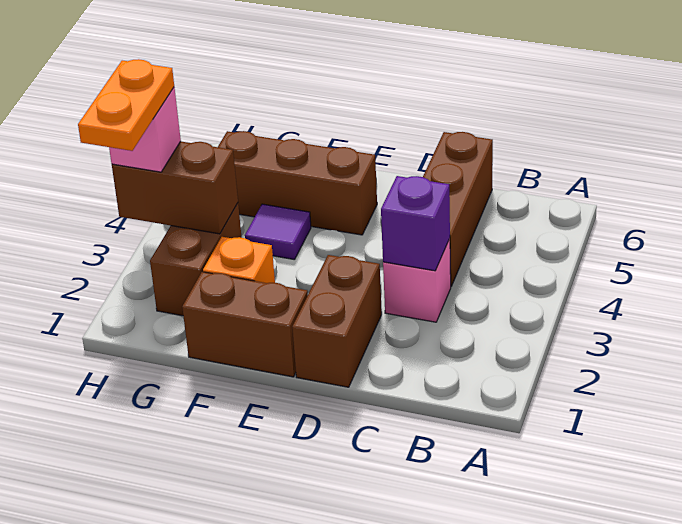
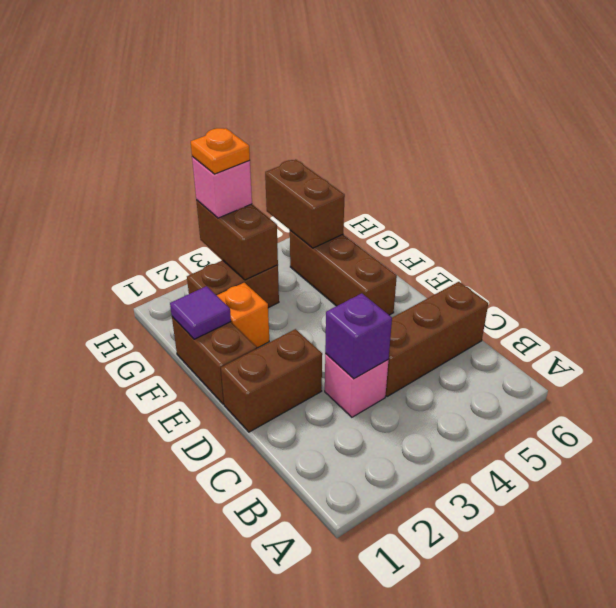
purple tile F4 level 1 -> purple tile F1 level 2
none -> brown brick G5:H5 level 2
orange plate H2:H3 level 4 -> orange plate H3 level 4

